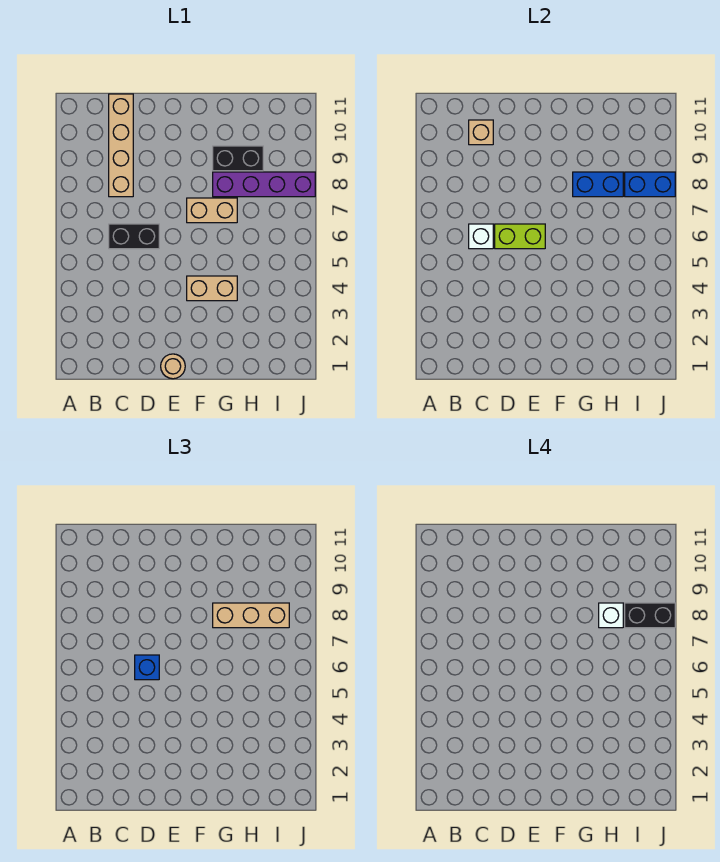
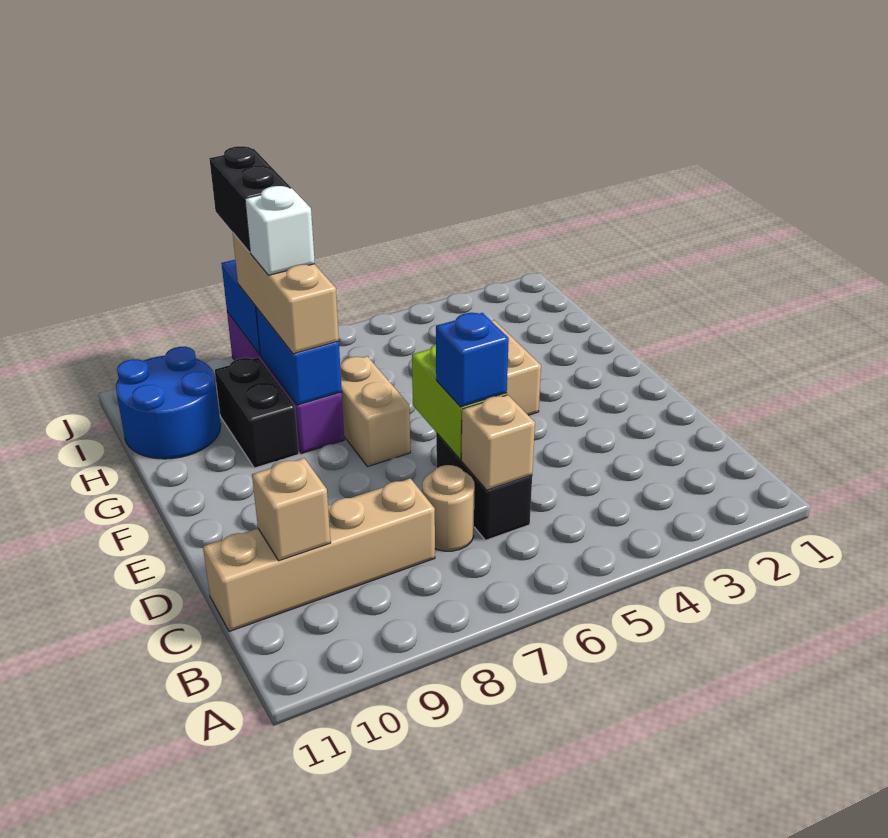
white brick C6 level 2 -> tan brick C6 level 2
tan round brick E1 level 1 -> tan round brick C7 level 1
none -> blue round brick H10:I11 level 1

